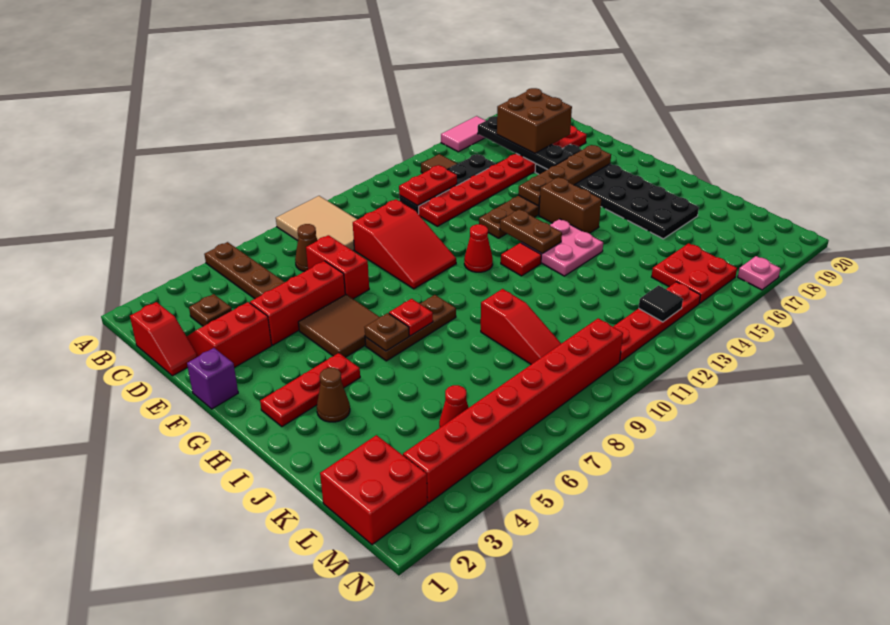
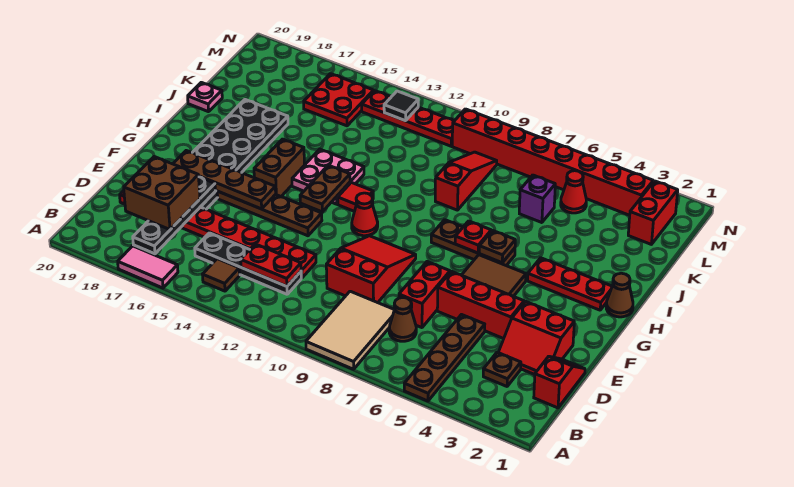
purple brick F1 level 1 -> purple brick K6 level 1
brown cone I3 level 1 -> brown cone H1 level 1
red brick L1:M2 level 1 -> red brick L2:M2 level 1
pink plate N17 level 1 -> pink plate J20 level 1

